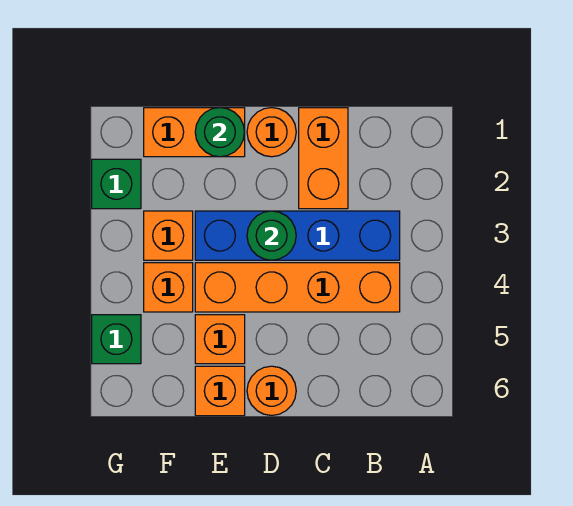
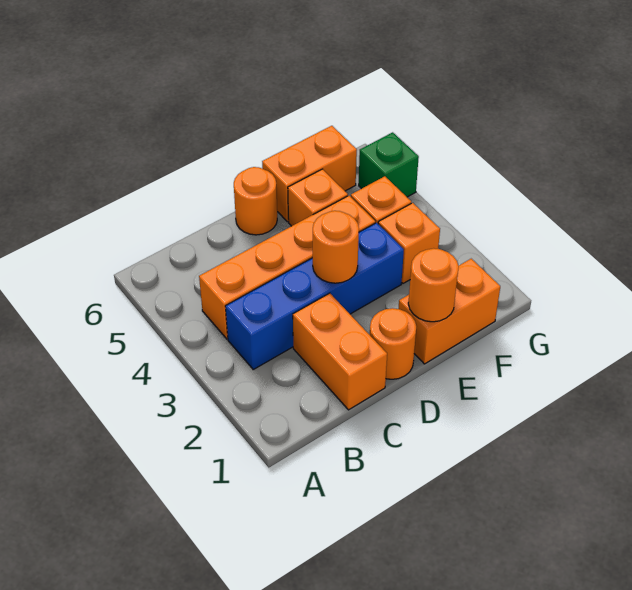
green round brick D3 level 2 -> orange round brick D3 level 2
green round brick E1 level 2 -> orange round brick E1 level 2
orange brick E6 level 1 -> orange brick E6:F6 level 1
green brick G2 level 1 -> none

